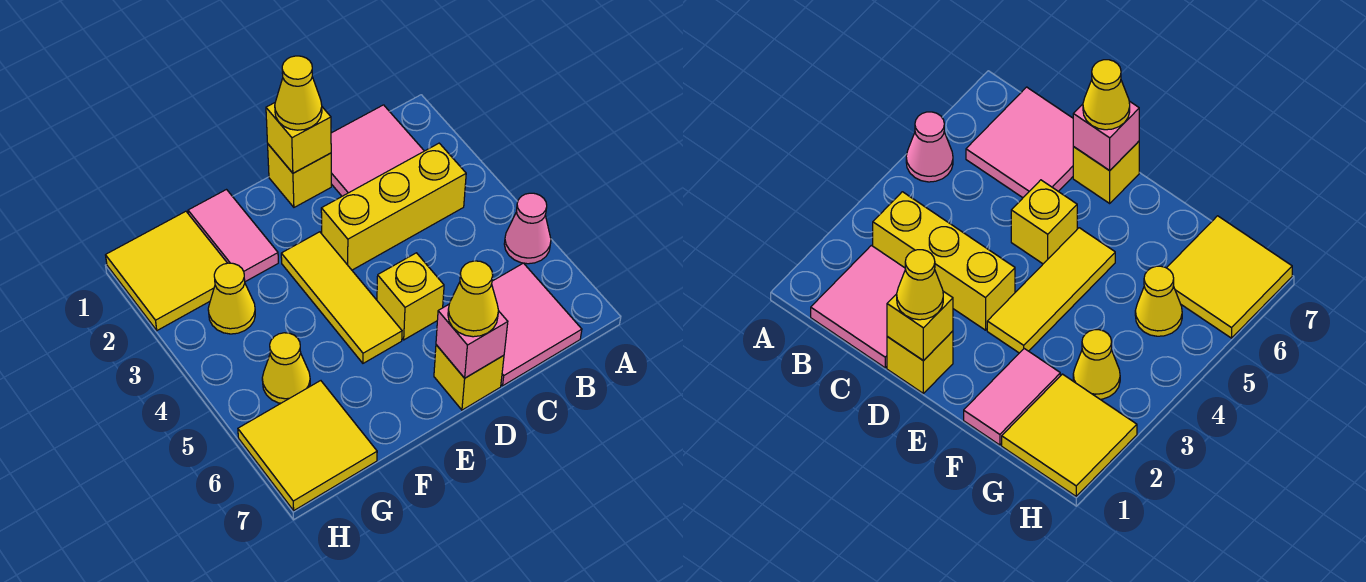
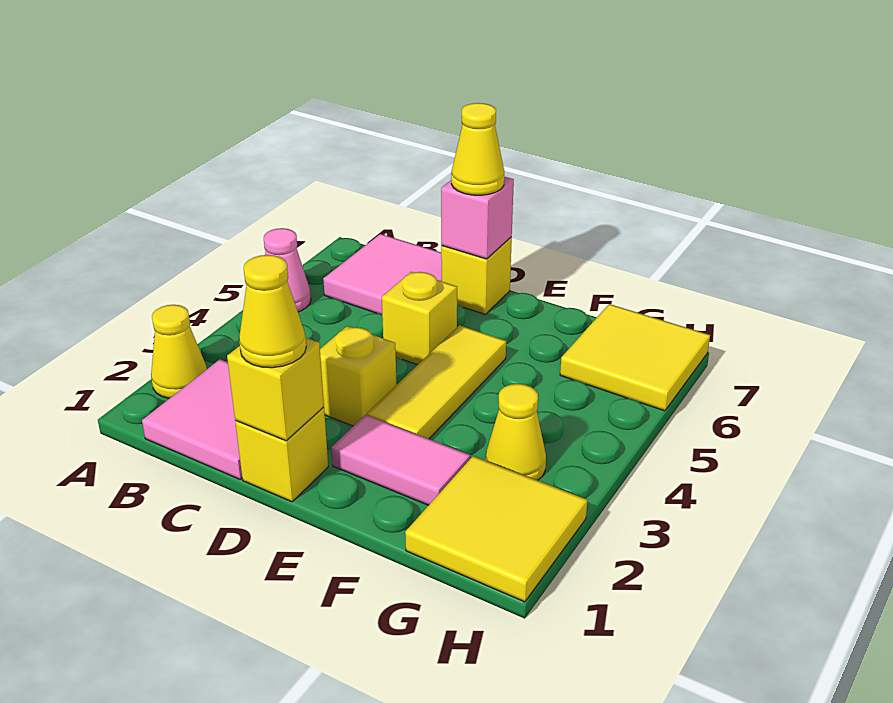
yellow brick B3:D3 level 1 -> yellow brick D3 level 1
pink tile F1:F2 level 1 -> pink tile E2:F2 level 1
yellow cone G5 level 1 -> yellow cone A2 level 1

